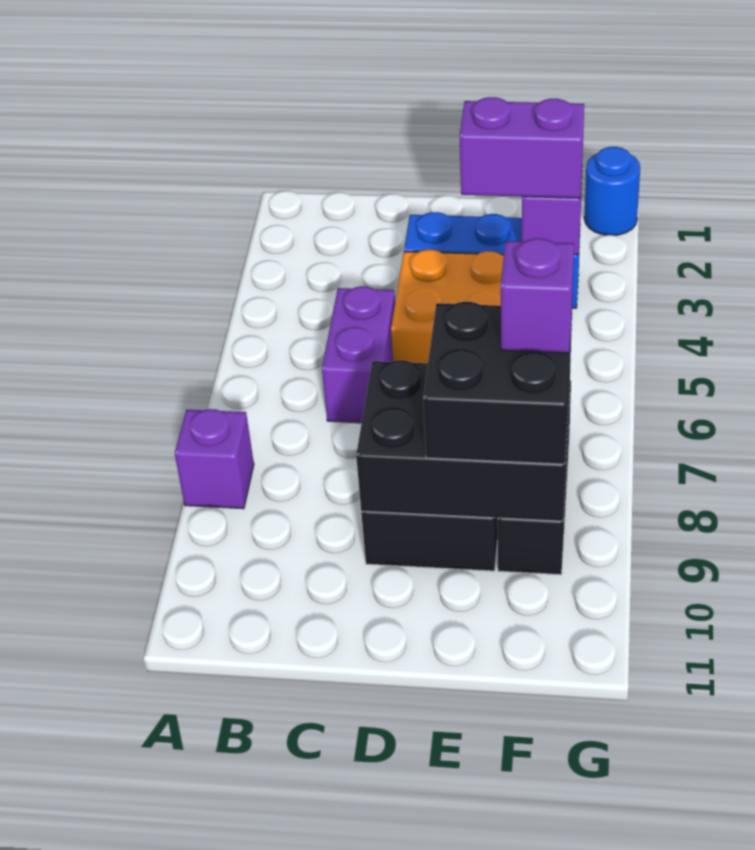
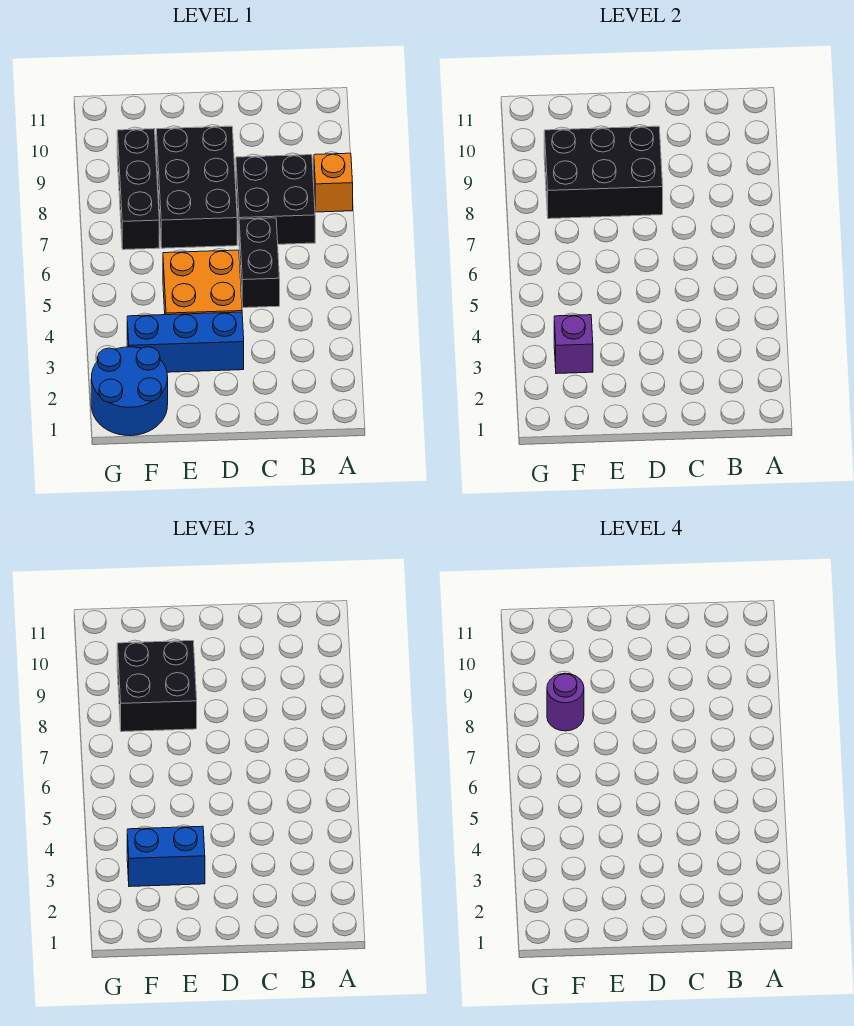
purple brick A8 level 1 -> orange brick A8 level 1
none -> black brick B7:C8 level 1
purple brick C5:C6 level 1 -> black brick C5:C6 level 1
purple brick E3:F3 level 3 -> blue brick E3:F3 level 3
purple brick F8 level 4 -> purple round brick F8 level 4
blue round brick G1 level 1 -> blue round brick F1:G2 level 1

